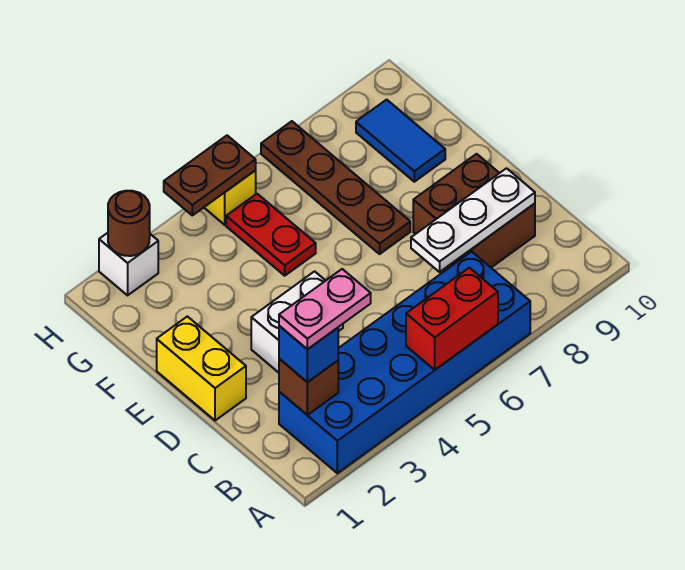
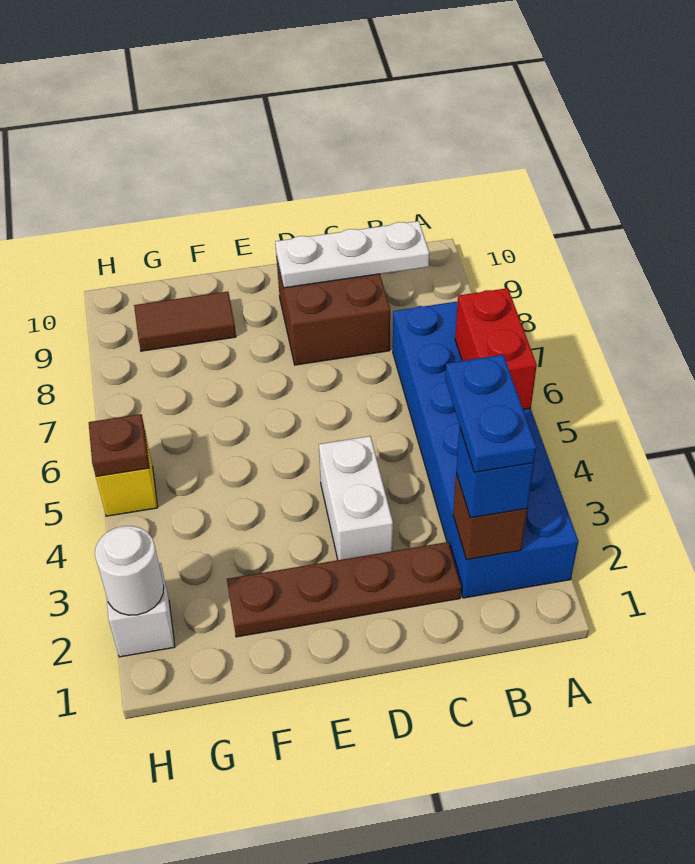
pink plate B2:B3 level 4 -> blue plate B2:B3 level 4
white plate C7:C9 level 2 -> white plate B9:D9 level 2
yellow brick D1:E1 level 1 -> none
brown plate E7:H7 level 1 -> brown plate C2:F2 level 1
red plate F5:G5 level 1 -> none
blue tile F9:G9 level 1 -> brown tile F9:G9 level 1
brown round brick H2 level 2 -> white round brick H2 level 2
brown plate H4:H5 level 2 -> brown plate H5 level 2

